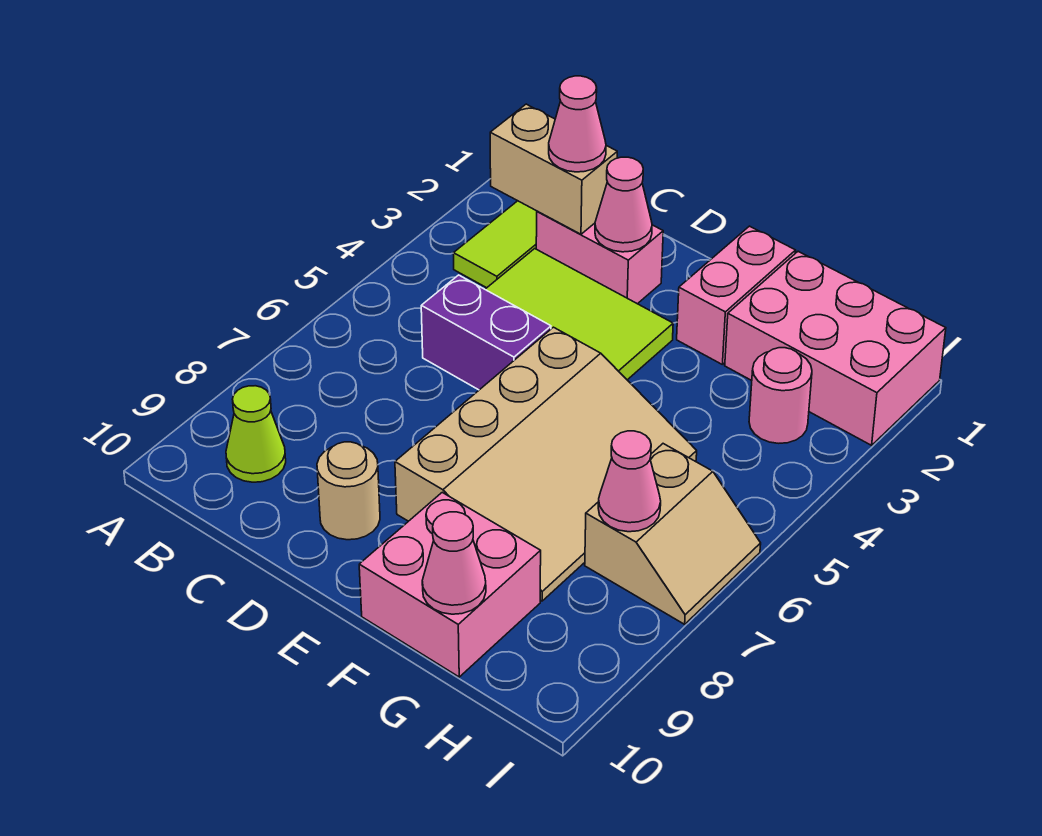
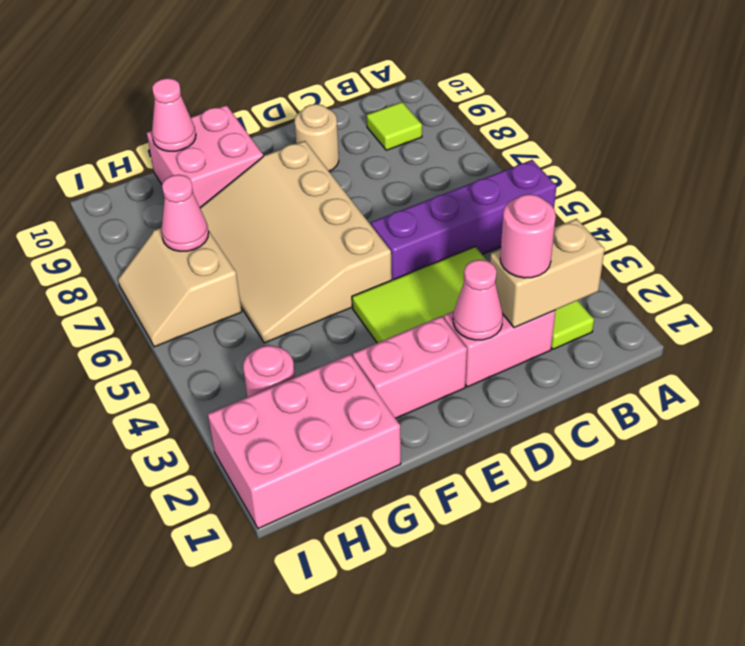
lime cone B9 level 1 -> lime tile B9 level 1
pink cone C2 level 3 -> pink round brick C2 level 3
purple brick C5:D5 level 1 -> purple brick A5:D5 level 1
pink brick F1:F2 level 1 -> pink brick E2:F2 level 1

